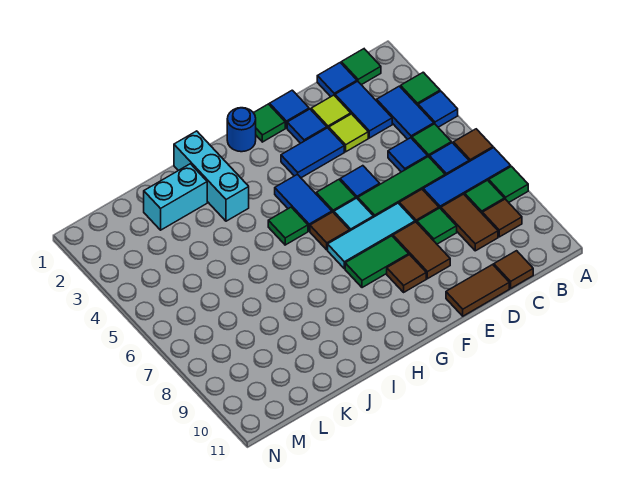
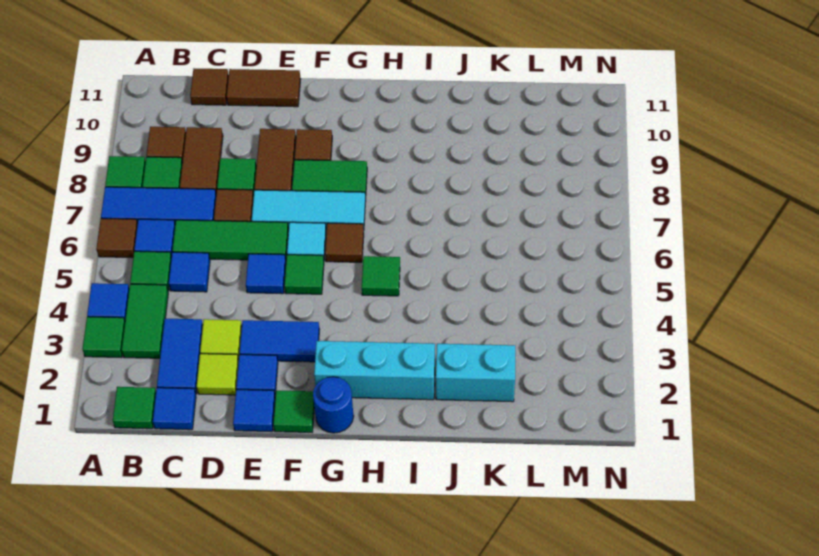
blue tile B3:B4 level 1 -> green tile B3:B4 level 1
blue tile G4:G5 level 1 -> none
cyan brick I1:I3 level 1 -> cyan brick G2:I2 level 1

